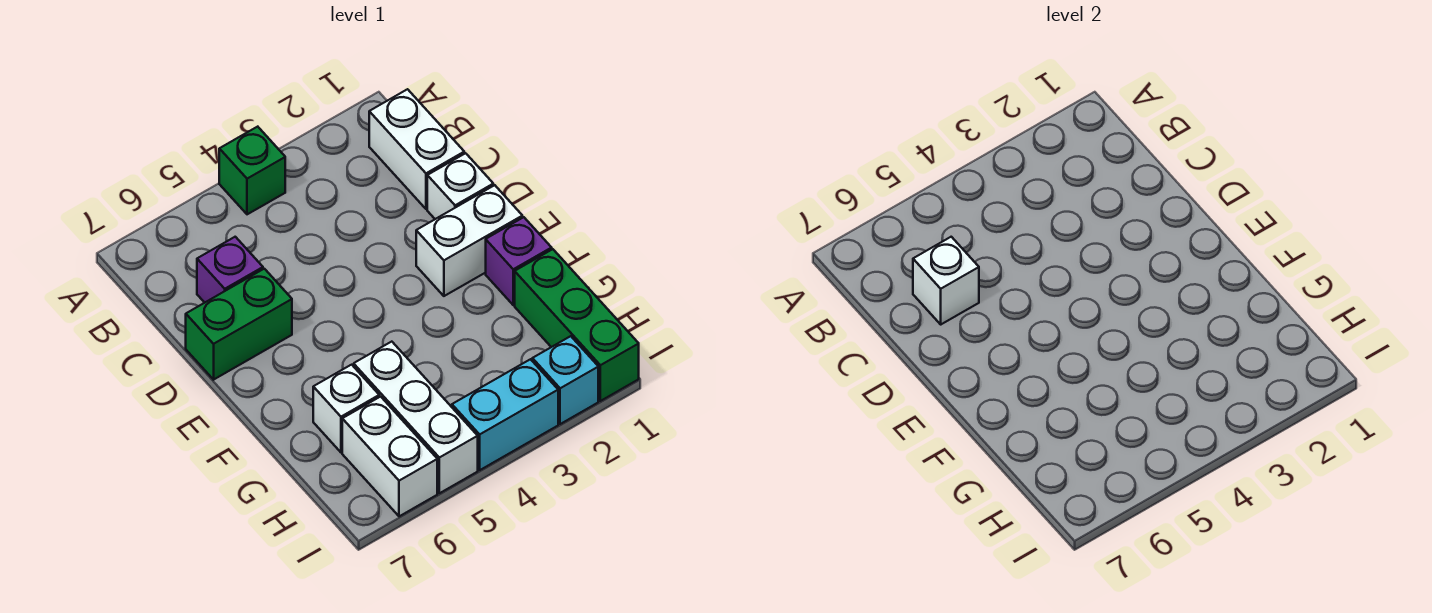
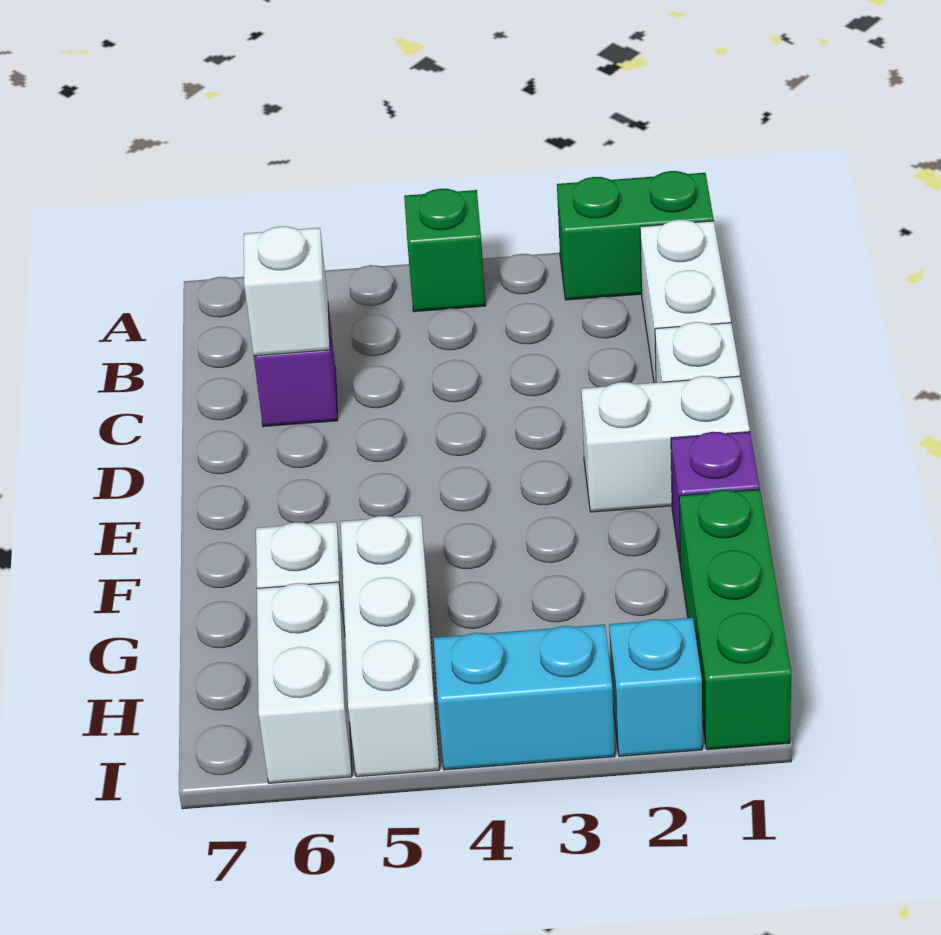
green brick D6:D7 level 1 -> green brick A1:A2 level 1

